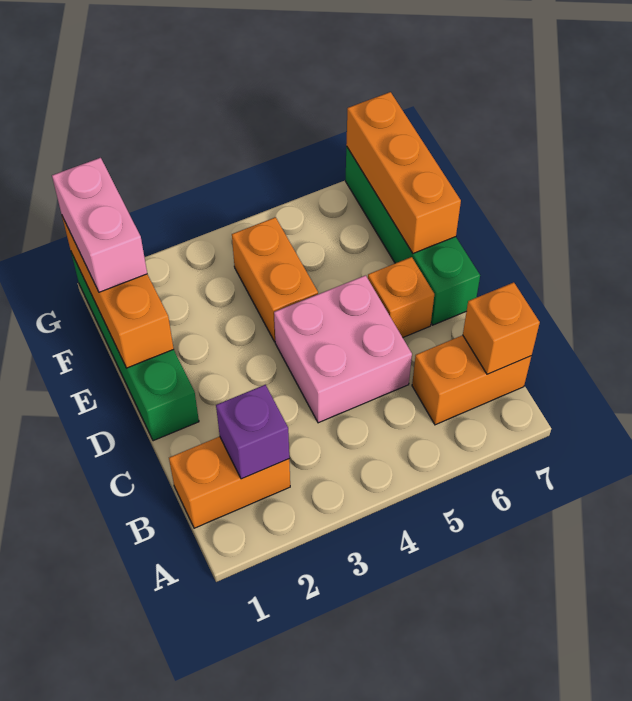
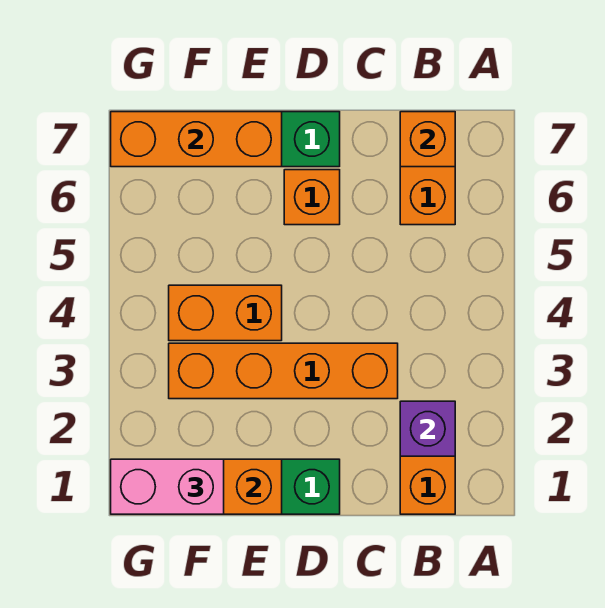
none -> orange brick C3:F3 level 1
pink brick C4:D5 level 1 -> none

